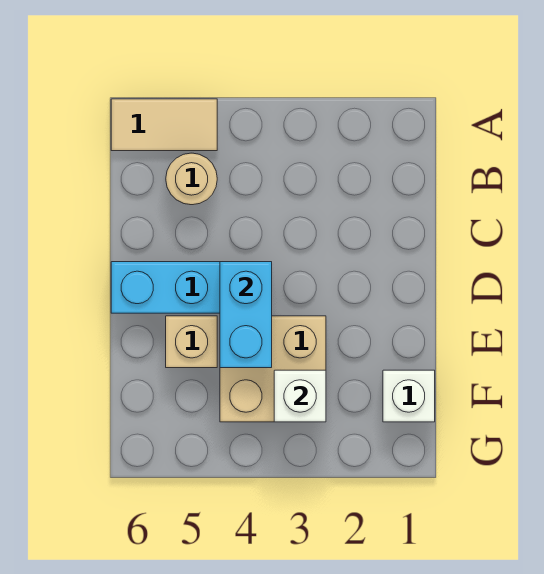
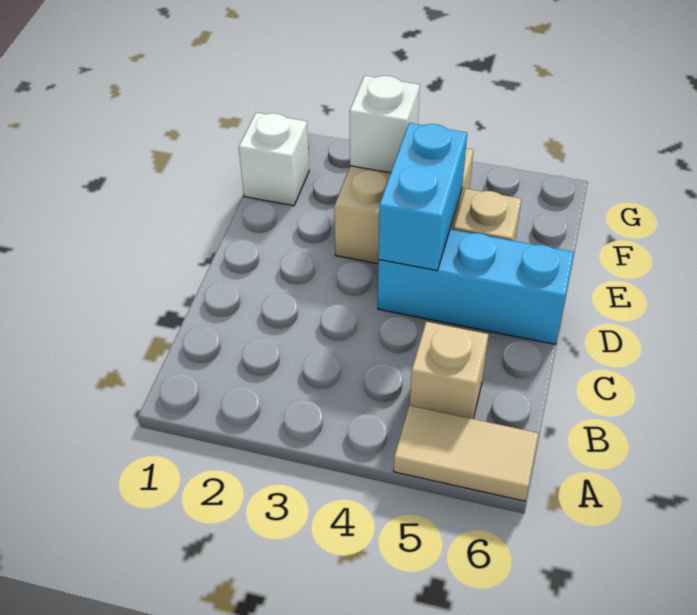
tan round brick B5 level 1 -> tan brick B5 level 1

